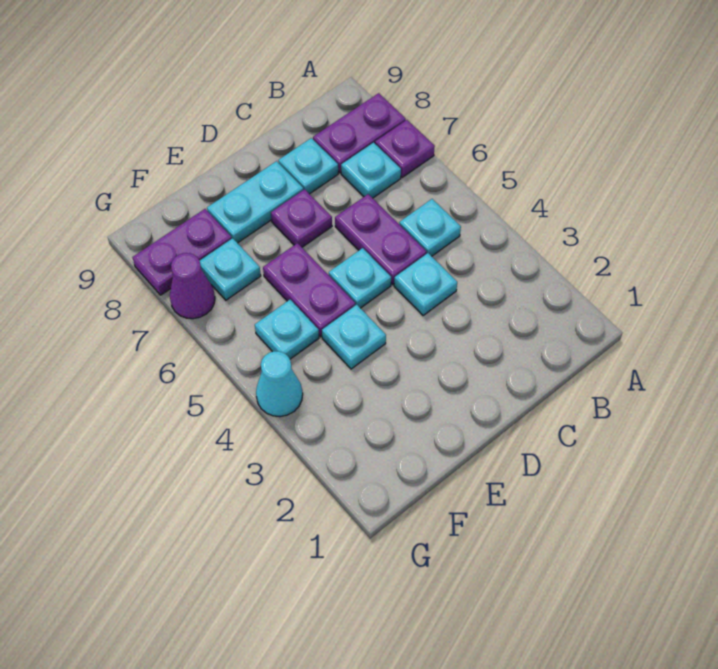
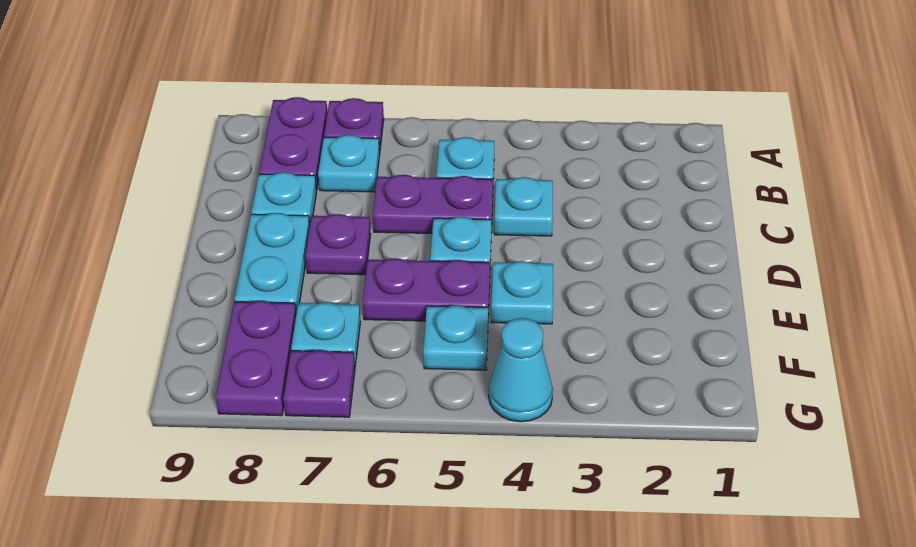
purple cone G7 level 1 -> purple plate G7 level 1

